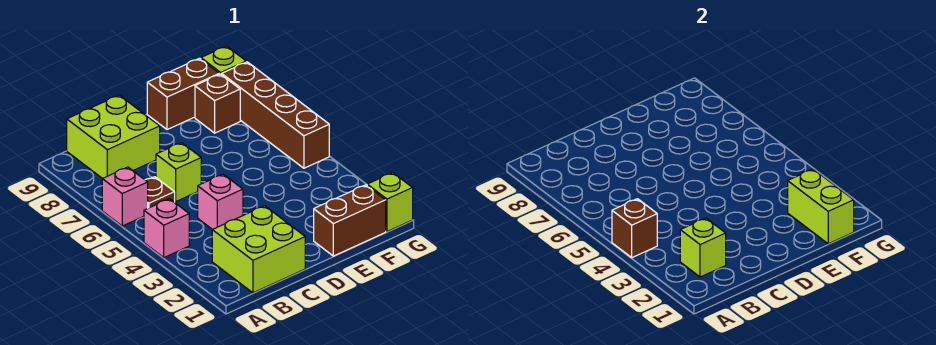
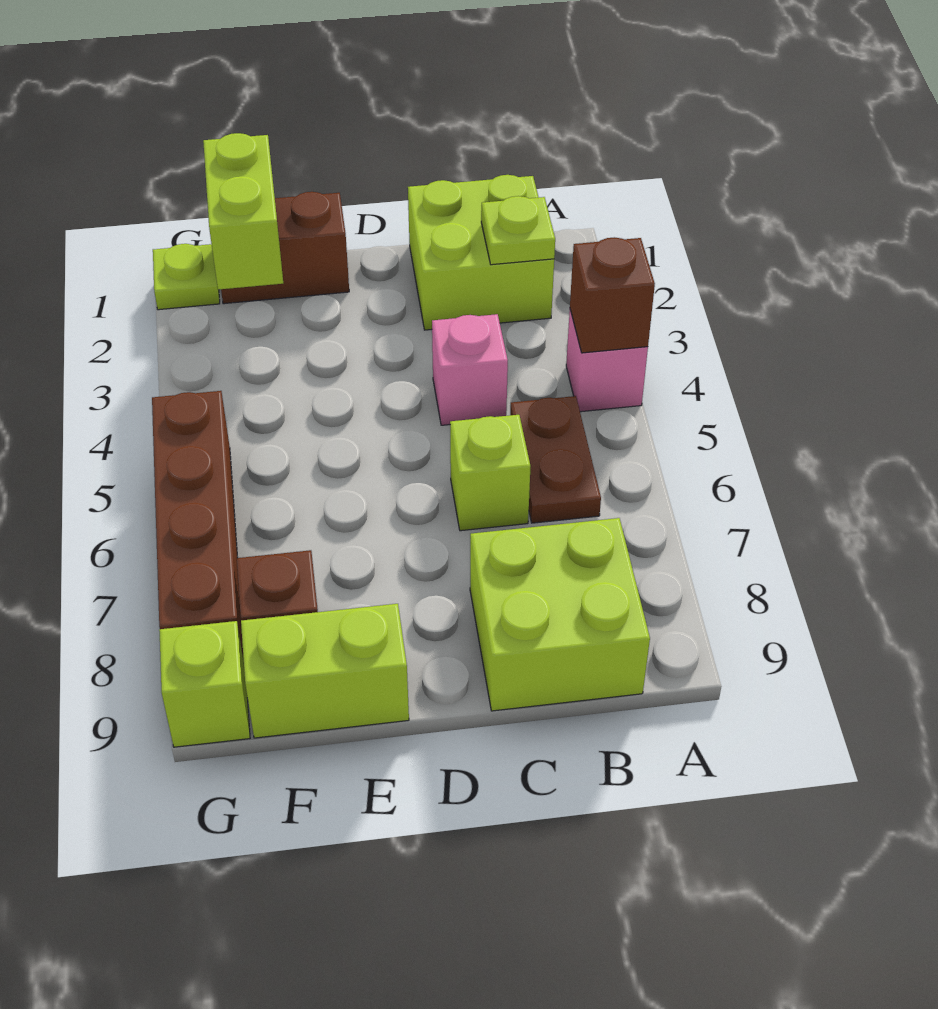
pink brick A6 level 1 -> none
lime brick B2 level 2 -> lime plate B2 level 2
brown plate B6 level 1 -> brown plate B5:B6 level 1
brown brick E9:F9 level 1 -> lime brick E9:F9 level 1
lime brick G1 level 1 -> lime plate G1 level 1

